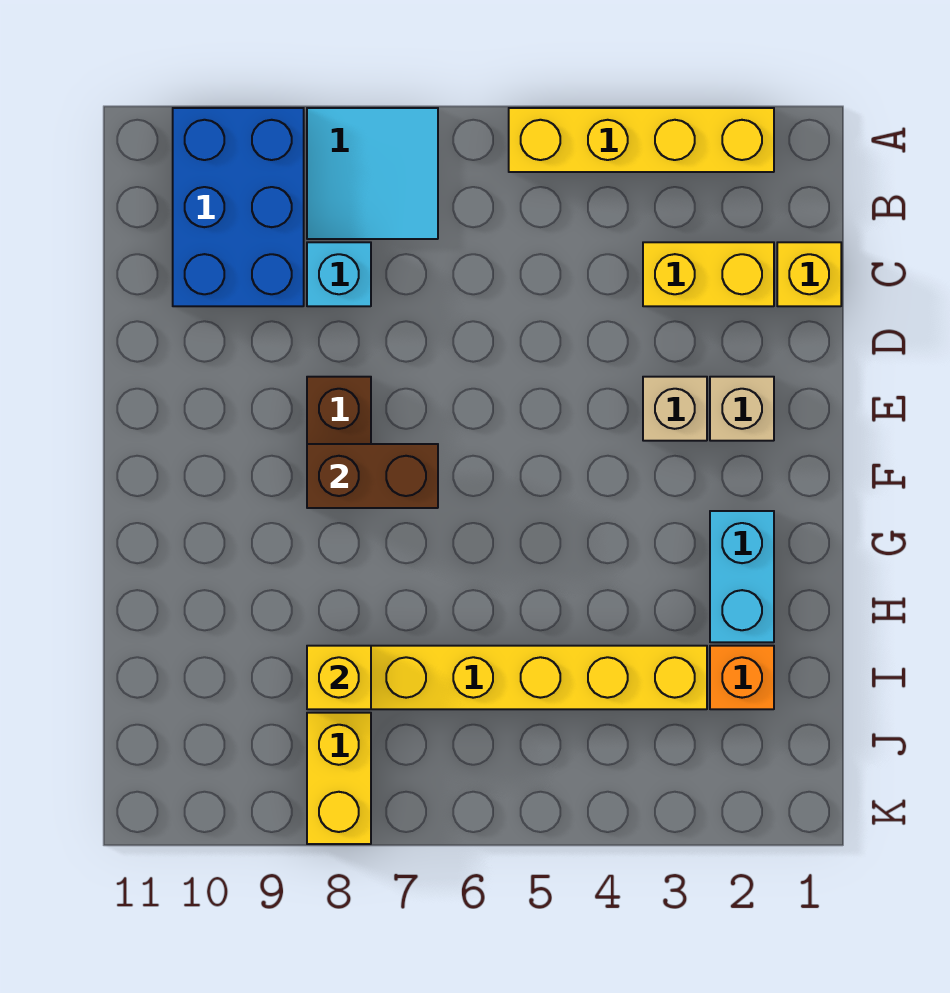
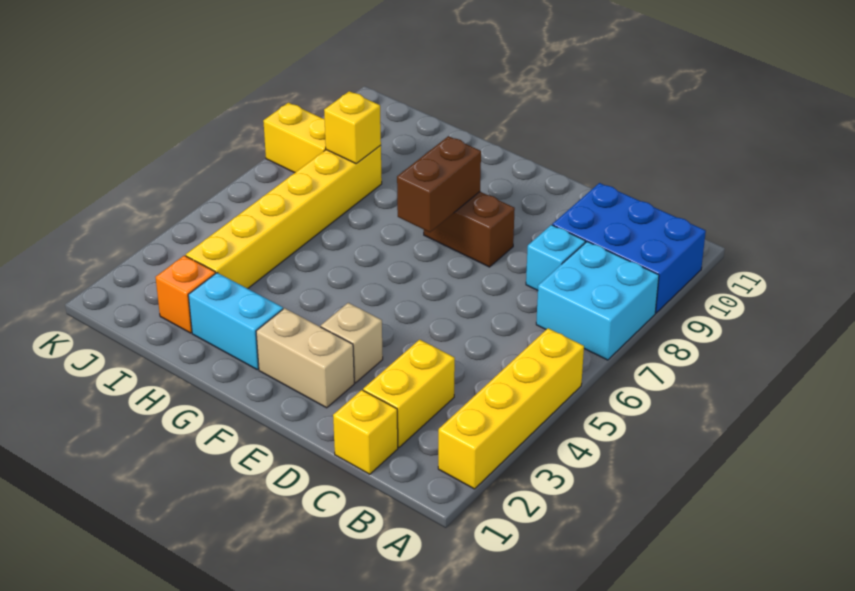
cyan tile A7:B8 level 1 -> cyan brick A7:B8 level 1
tan brick E2 level 1 -> tan brick E2:F2 level 1

